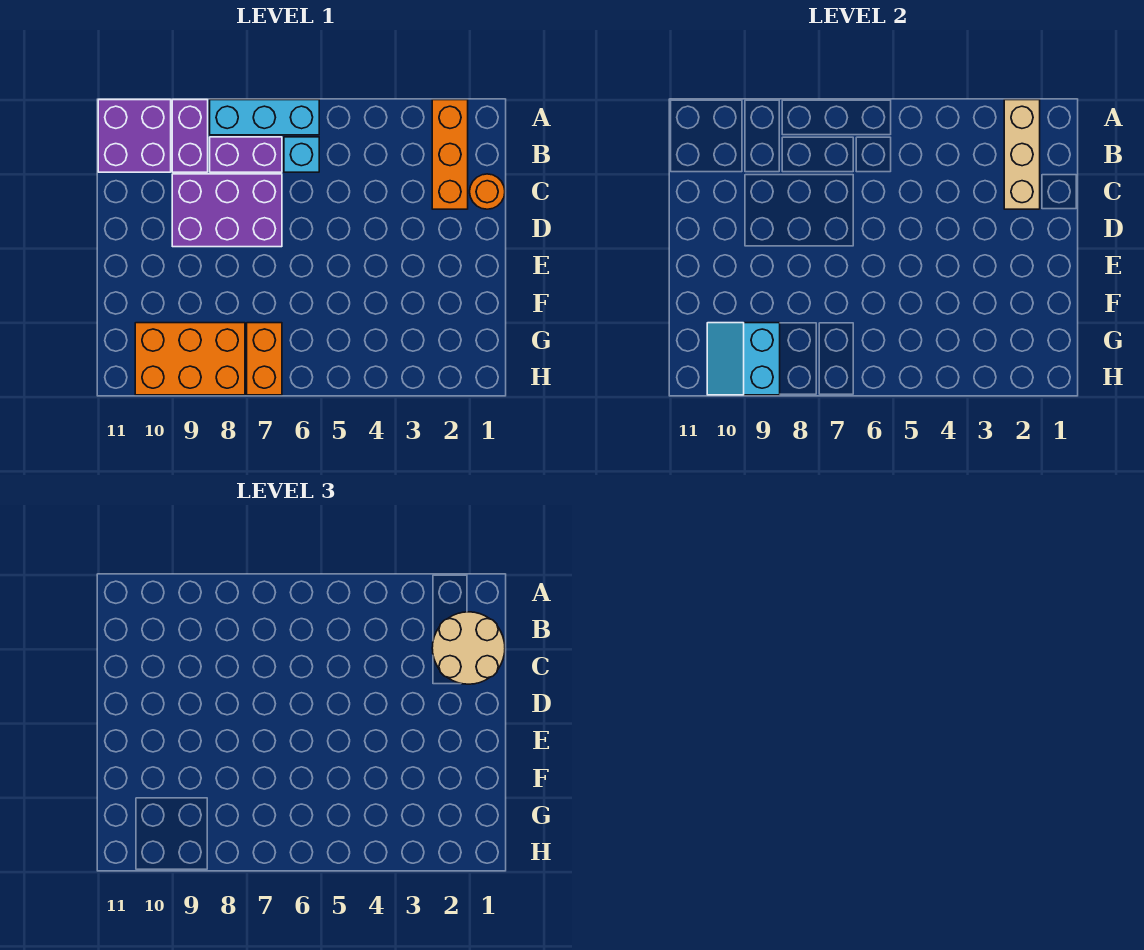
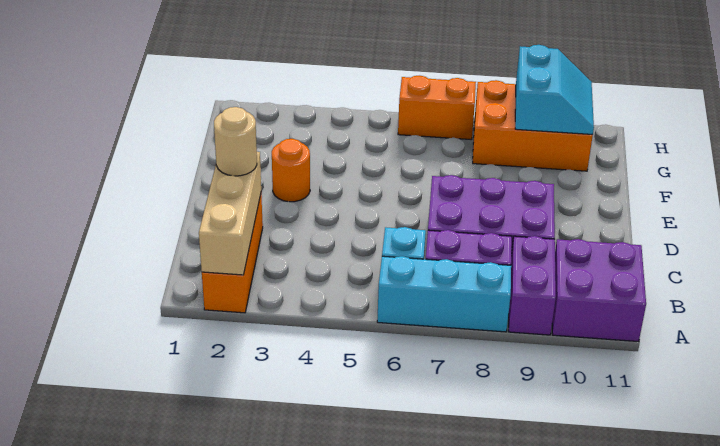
tan round brick B1:C2 level 3 -> tan round brick C2 level 3
orange round brick C1 level 1 -> orange round brick E3 level 1
orange brick G7:H7 level 1 -> orange brick H6:H7 level 1

